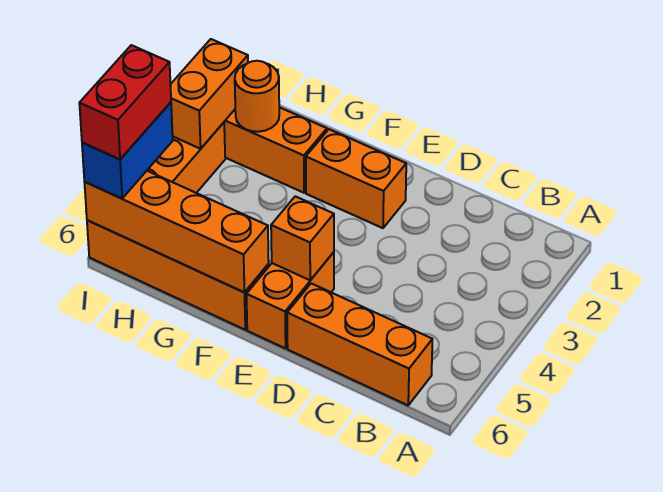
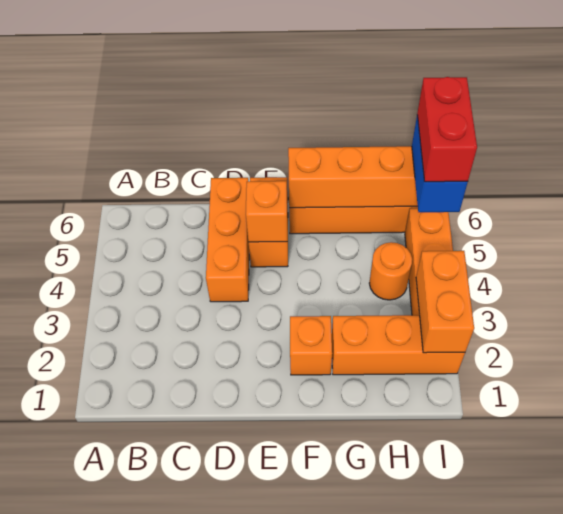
orange brick B6:D6 level 1 -> orange brick D4:D6 level 1
orange brick E2:F2 level 1 -> orange brick F2 level 1
orange round brick H2 level 2 -> orange round brick H4 level 1

